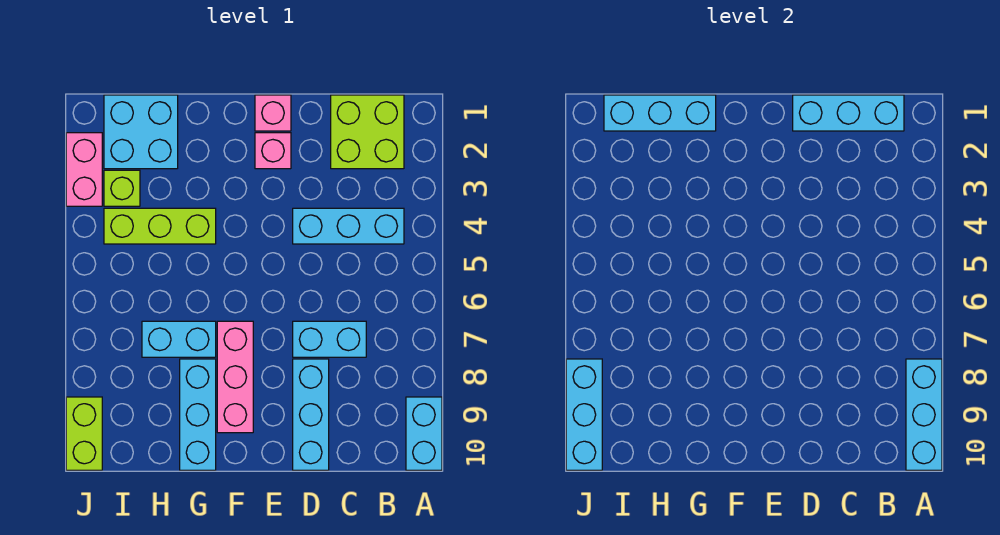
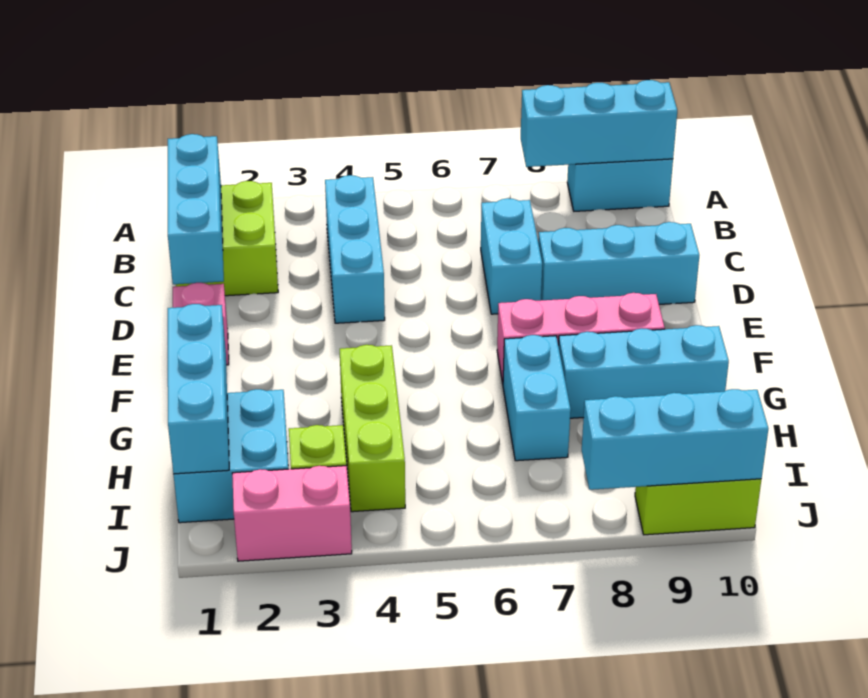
pink brick E2 level 1 -> none

